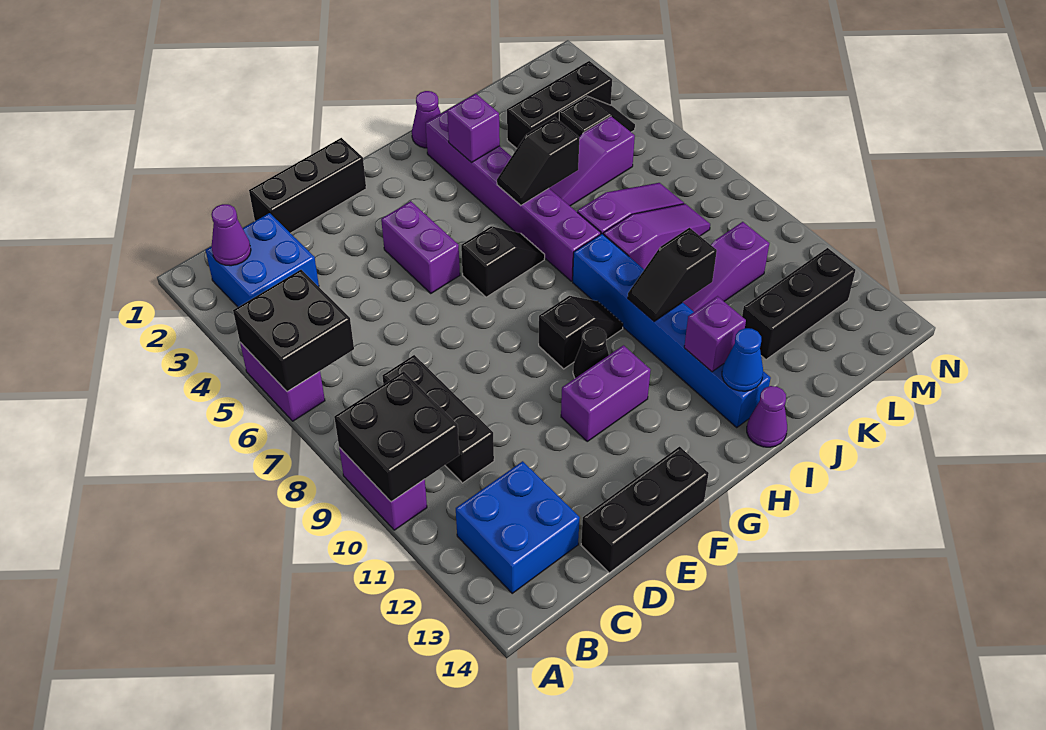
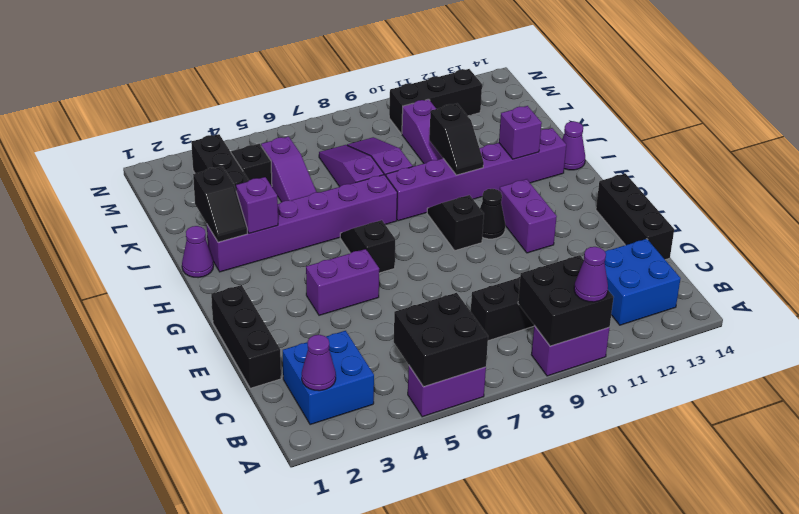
none -> purple cone A10 level 3
black slope I5:J5 level 2 top J -> black slope I2:J2 level 2 top J
blue brick I8:I13 level 1 -> purple brick I8:I13 level 1
blue cone I13 level 2 -> none
black brick K12:M12 level 1 -> black brick M10:M12 level 1

